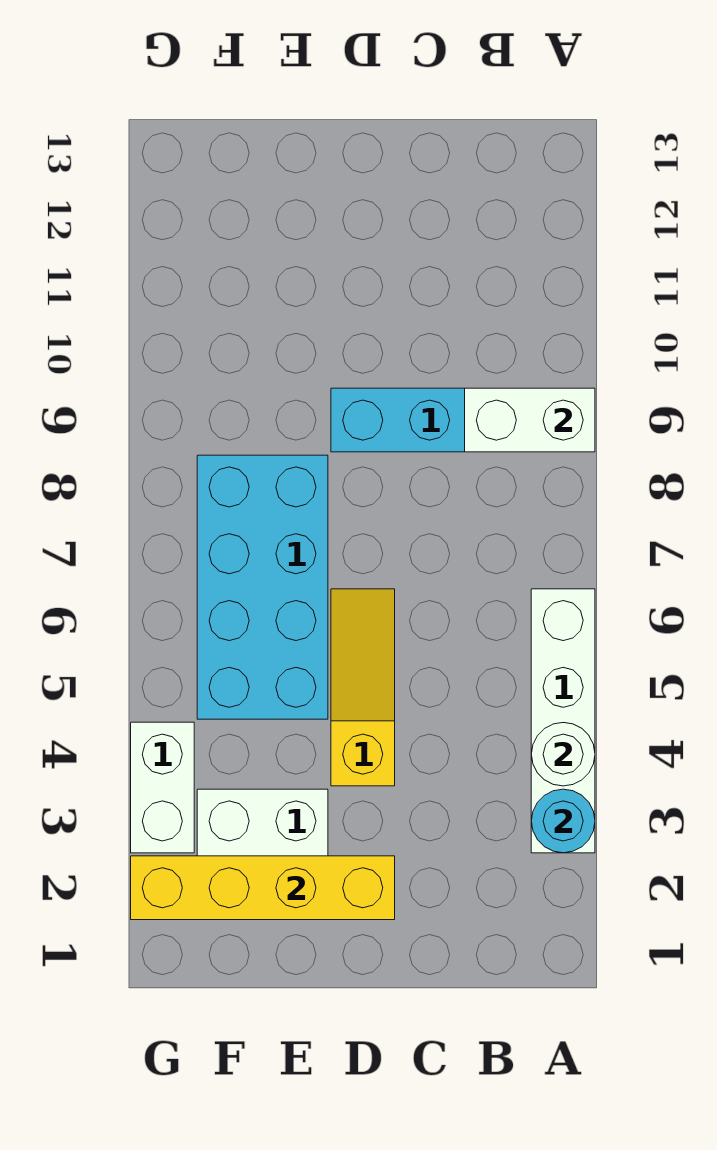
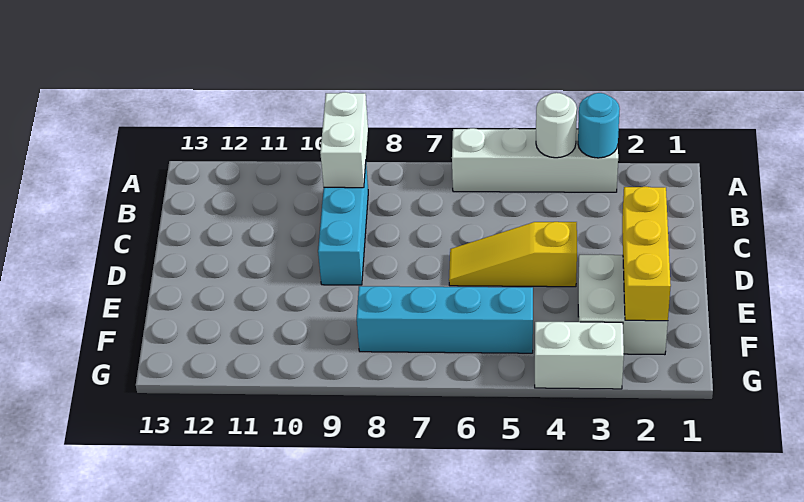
yellow brick D2:G2 level 2 -> yellow brick D2:F2 level 2
cyan brick E5:F8 level 1 -> cyan brick F5:F8 level 1

